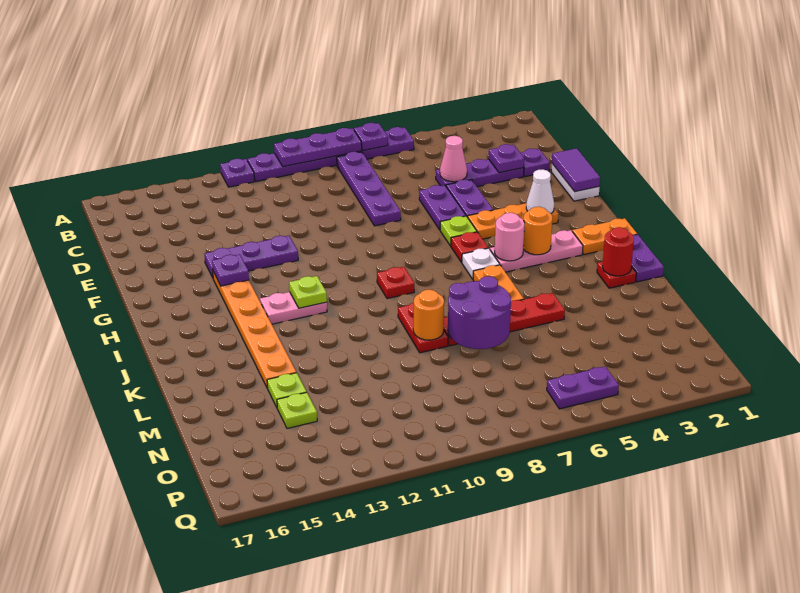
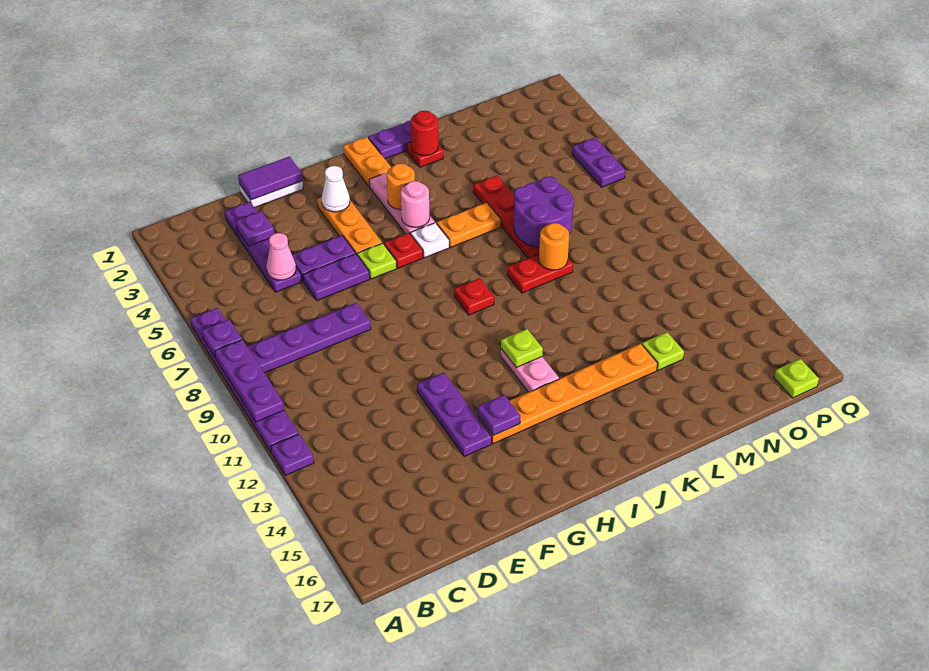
lime plate N14 level 1 -> lime plate P17 level 1

